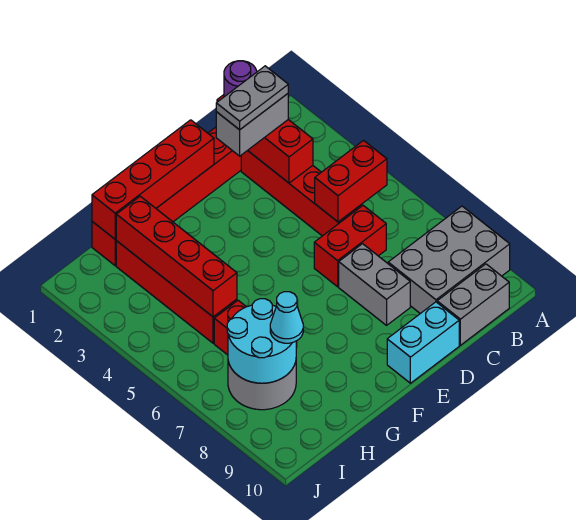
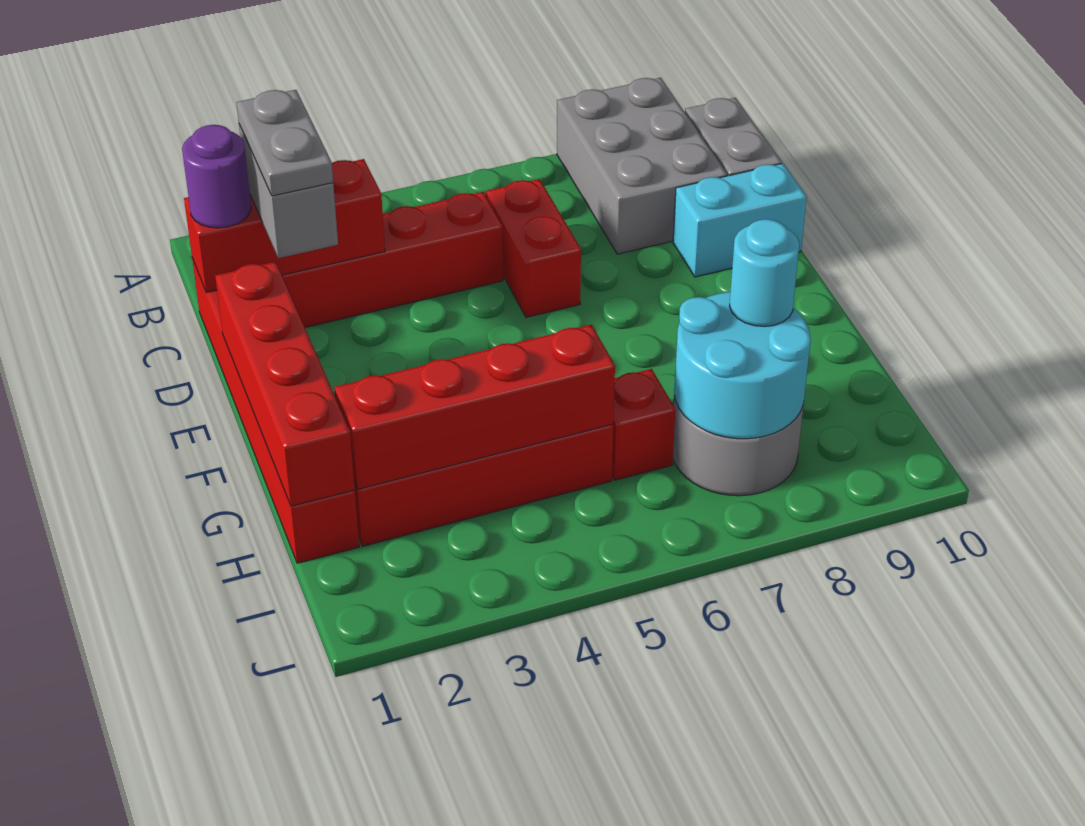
red brick B5:C5 level 2 -> none
grey brick D7:D8 level 1 -> none
cyan brick D10:E10 level 1 -> cyan brick D9:D10 level 1
cyan cone H8 level 3 -> cyan round brick H8 level 3

